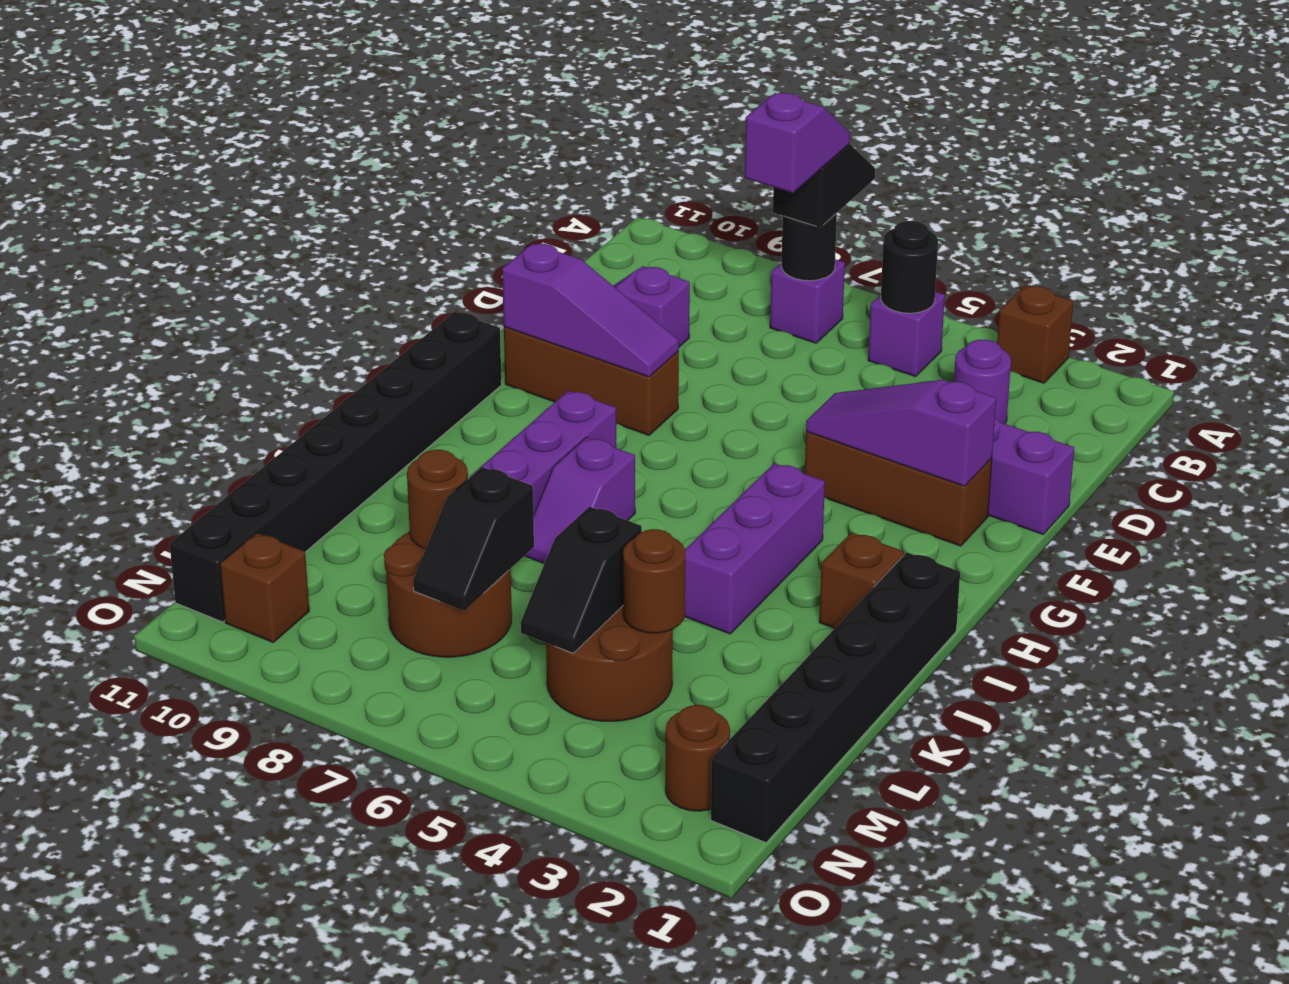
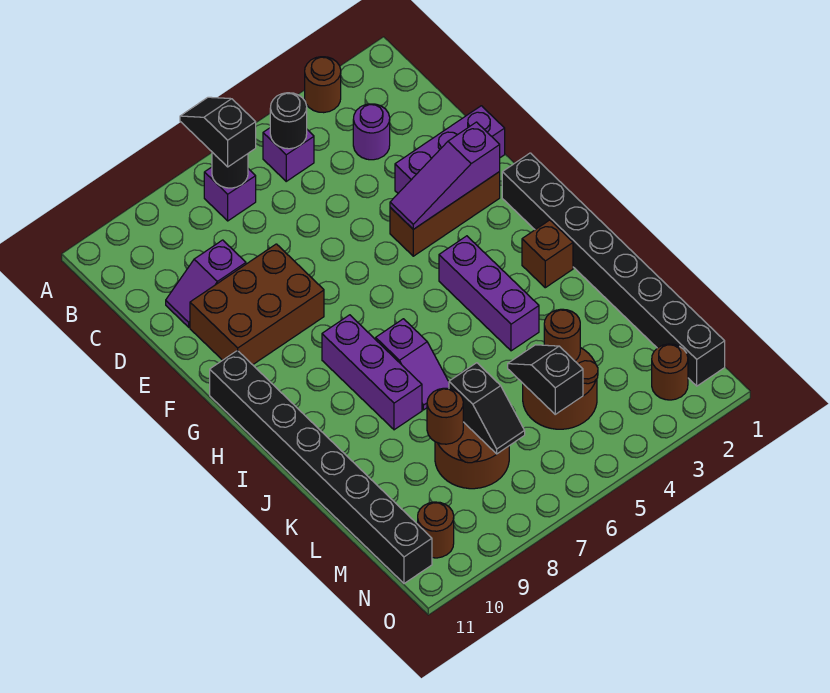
brown brick A3 level 1 -> brown round brick A3 level 1
purple slope B7:C7 level 4 top C -> none
brown brick F8:F10 level 1 -> brown brick E8:F10 level 1
purple slope F8:F10 level 2 top 10 -> none
black brick I1:N1 level 1 -> black brick G1:N1 level 1
black slope L5:M5 level 2 top L -> black slope L5:M5 level 2 top M
brown brick N10 level 1 -> brown round brick N10 level 1

